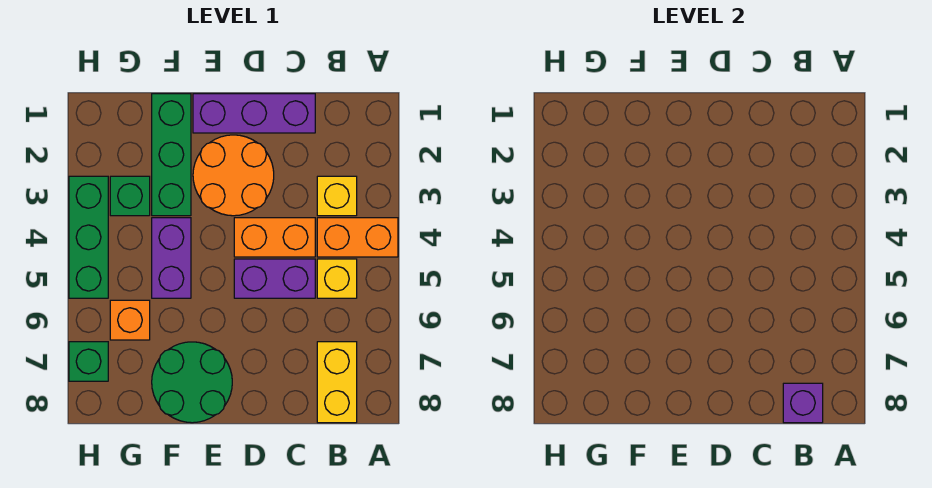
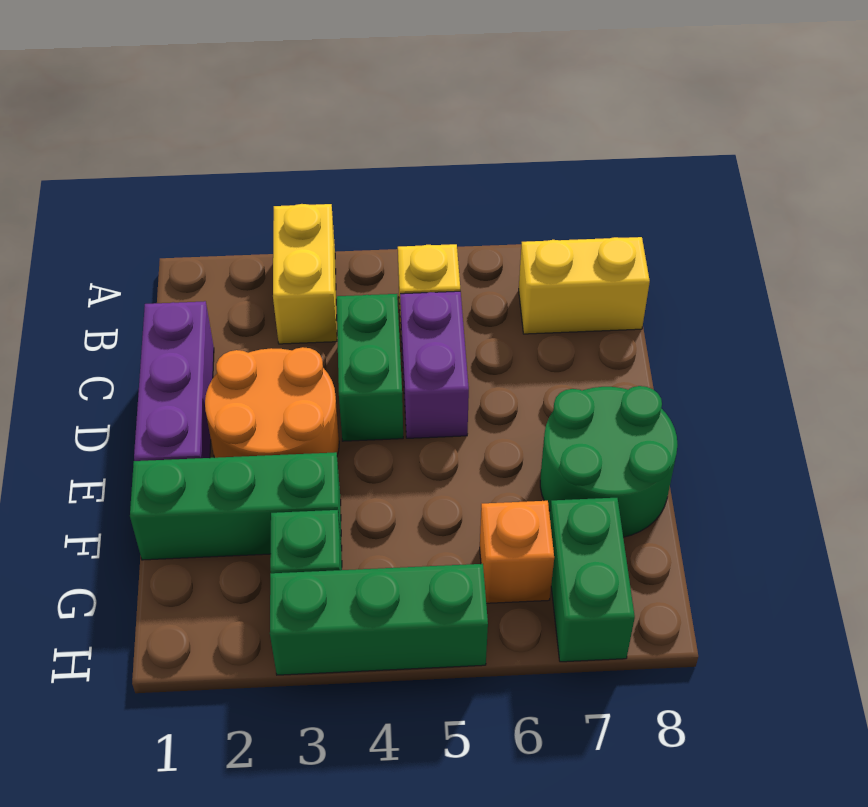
orange brick A4:B4 level 1 -> none
yellow brick B3 level 1 -> yellow brick A3:B3 level 1
purple brick B8 level 2 -> none
orange brick C4:D4 level 1 -> green brick C4:D4 level 1
purple brick F4:F5 level 1 -> none
green brick H7 level 1 -> green brick G7:H7 level 1

